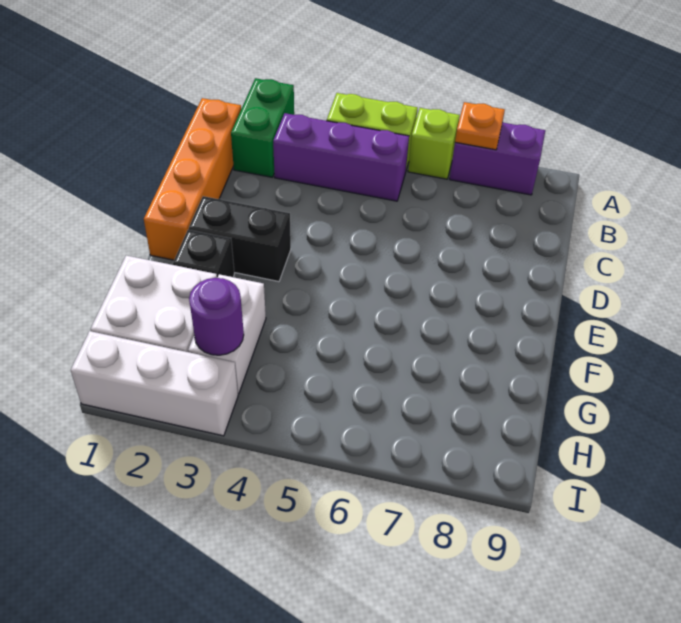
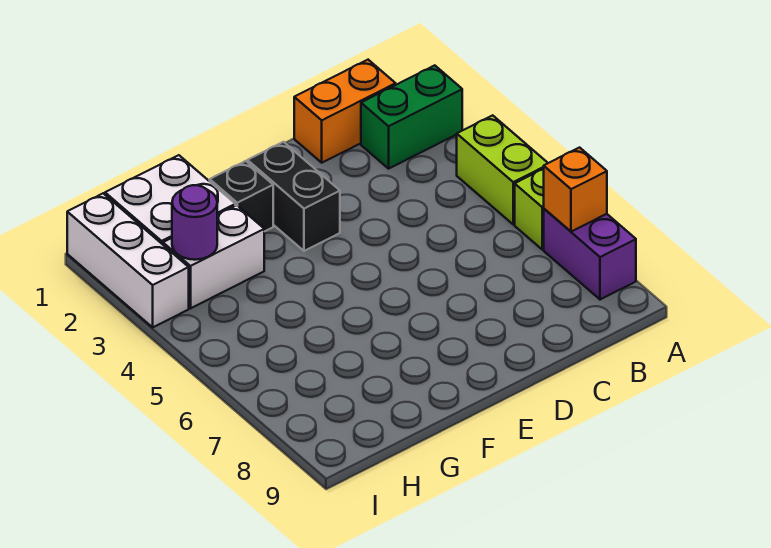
orange plate A7 level 2 -> orange brick A7 level 2
orange brick B1:E1 level 1 -> orange brick B1:C1 level 1
purple brick B3:B5 level 1 -> none

